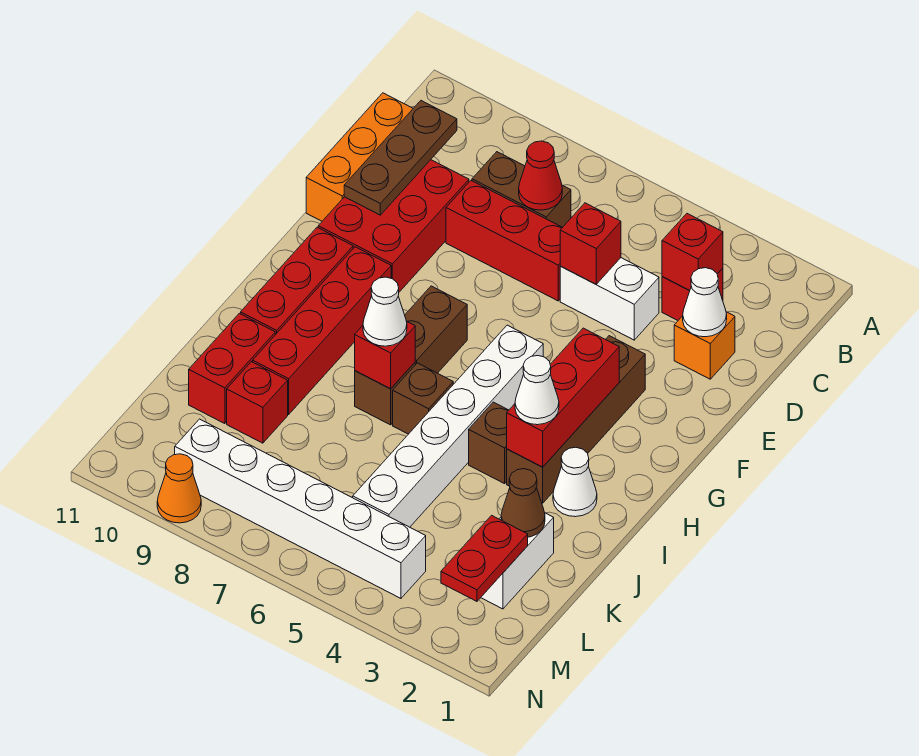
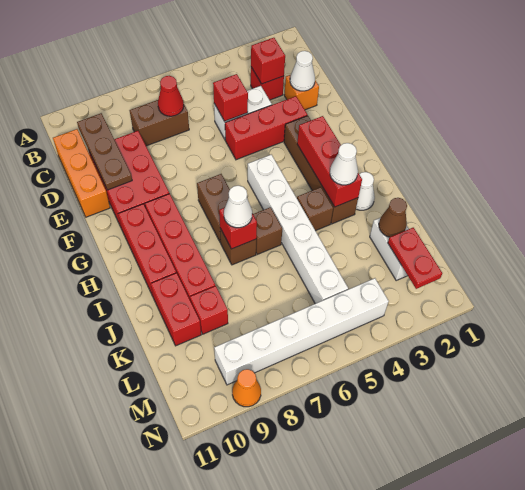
red brick D6:D8 level 1 -> red brick E3:E5 level 1

